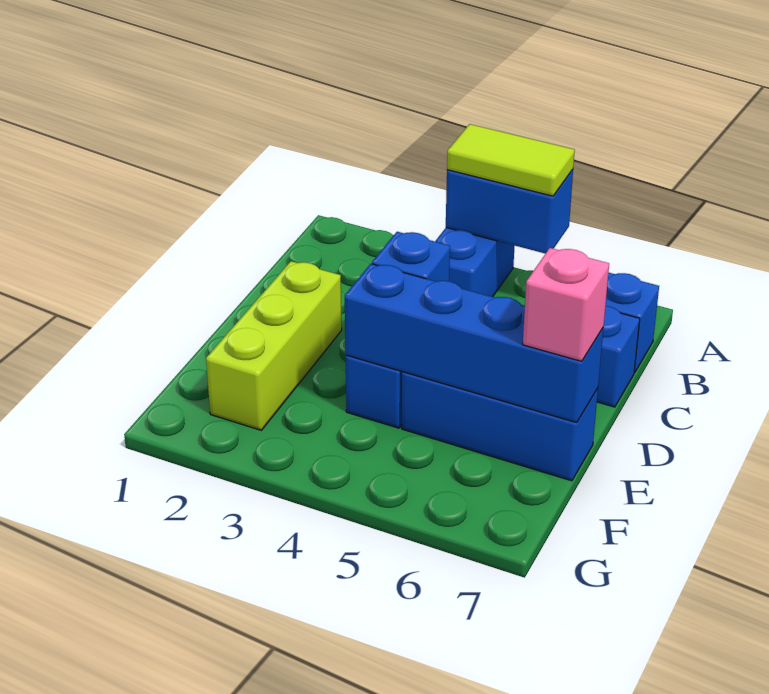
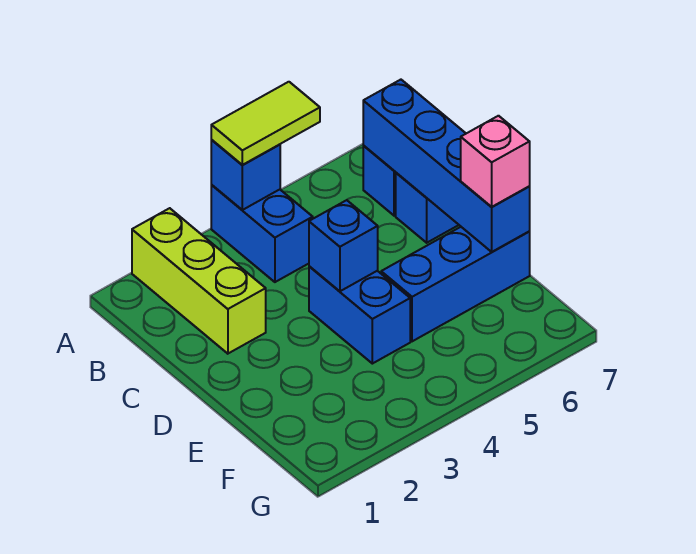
blue brick A4:A5 level 2 -> blue brick A4 level 2
lime brick D2:F2 level 1 -> lime brick A2:C2 level 1
blue brick E4:E7 level 2 -> blue brick B7:E7 level 2

